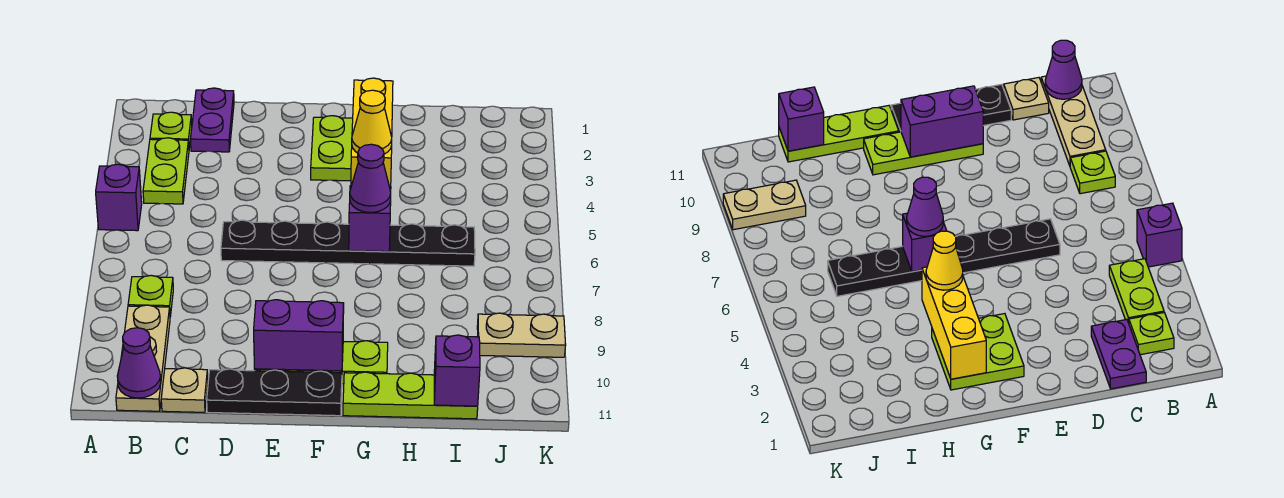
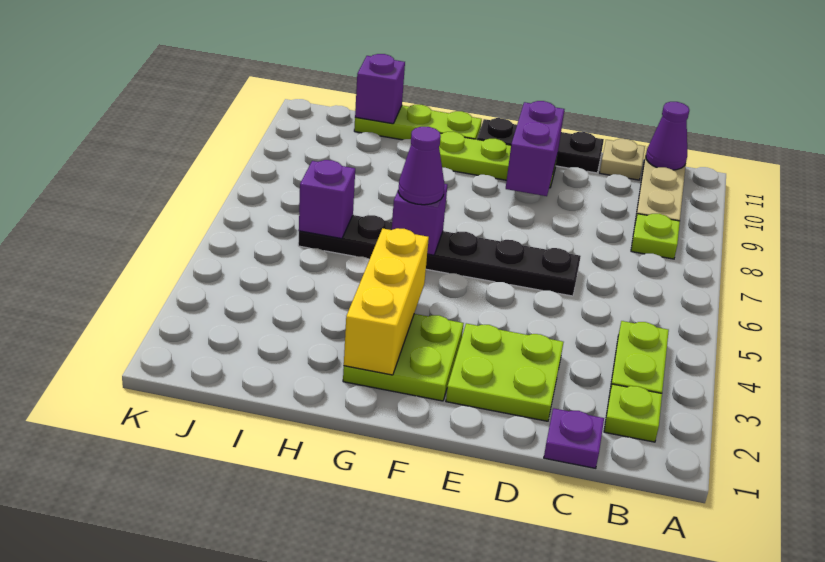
purple brick A5 level 1 -> purple brick I6 level 2
purple plate C1:C2 level 1 -> purple plate C1 level 1
none -> lime plate D2:E3 level 1
purple brick E10:F10 level 2 -> purple brick E9:E10 level 2
yellow cone G4 level 3 -> none
tan plate J9:K9 level 1 -> none

